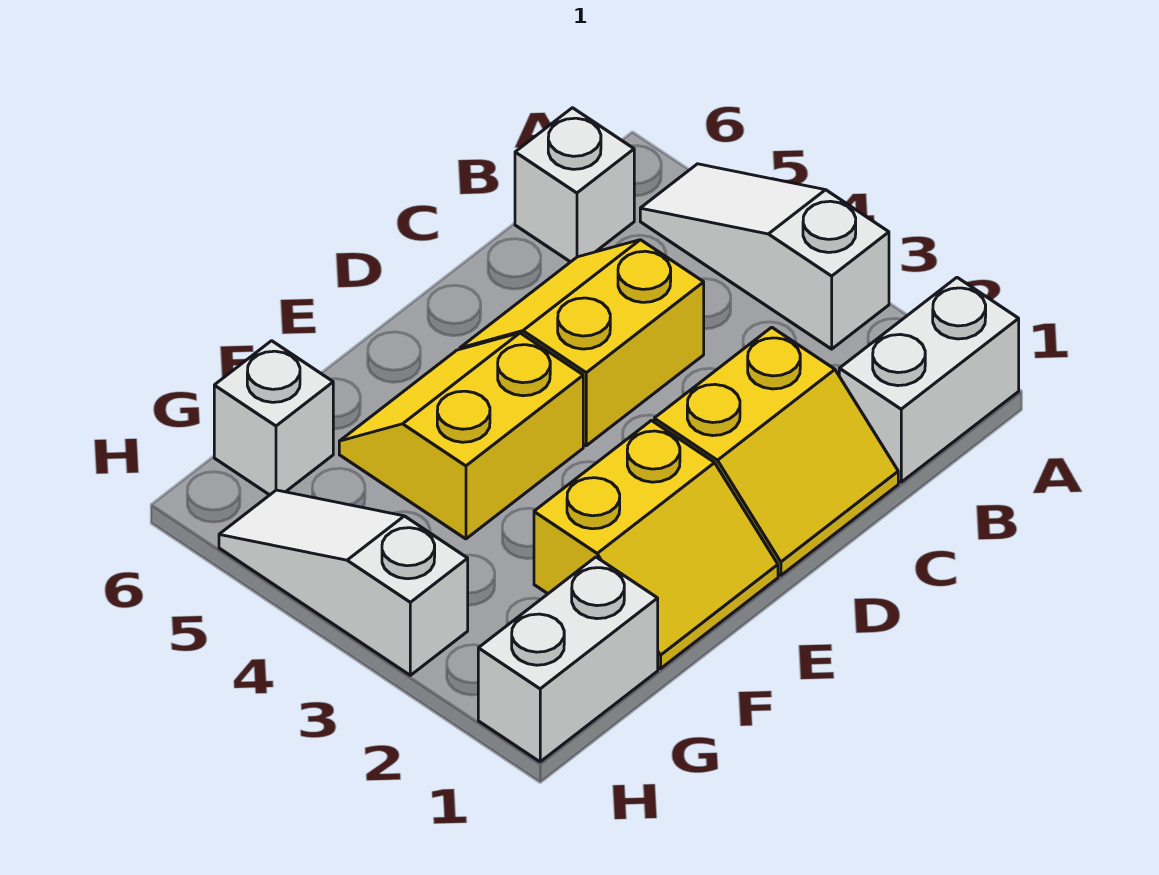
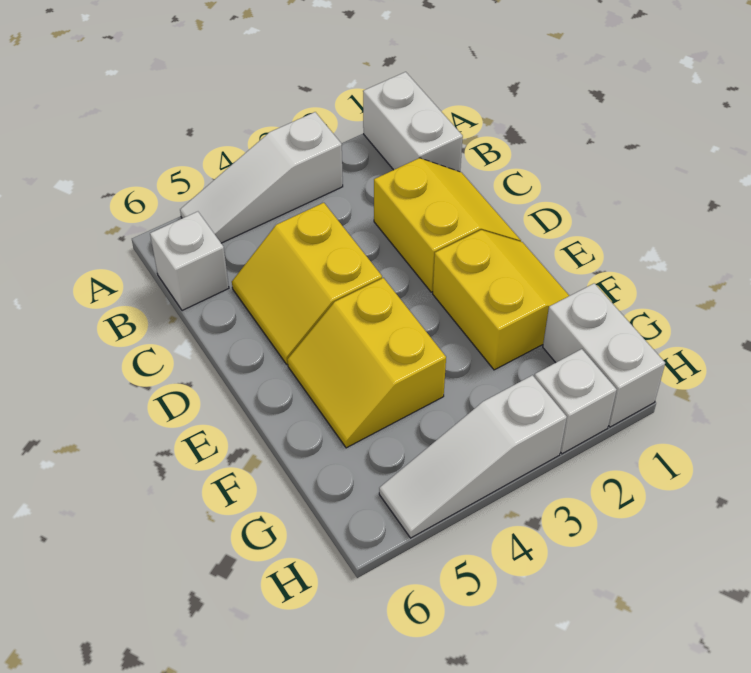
white brick G6 level 1 -> white brick H2 level 1

